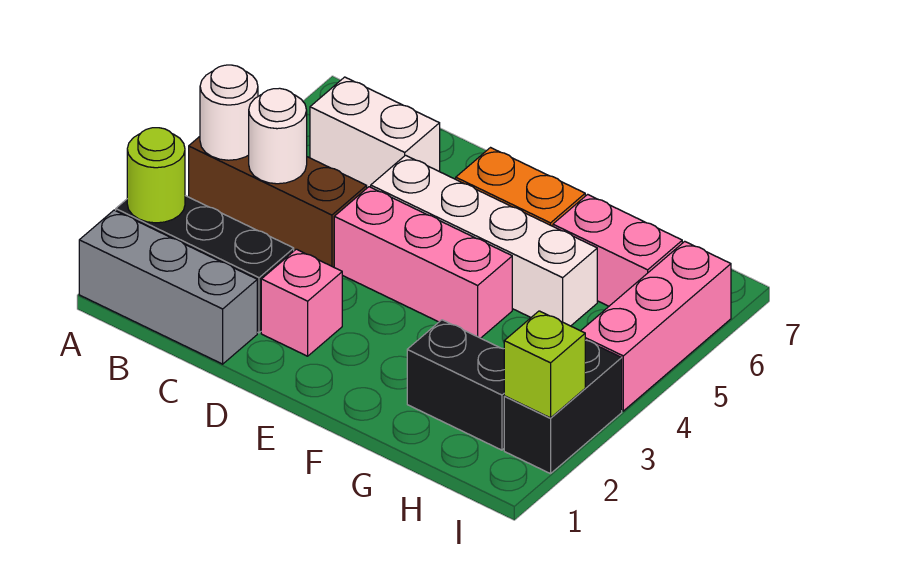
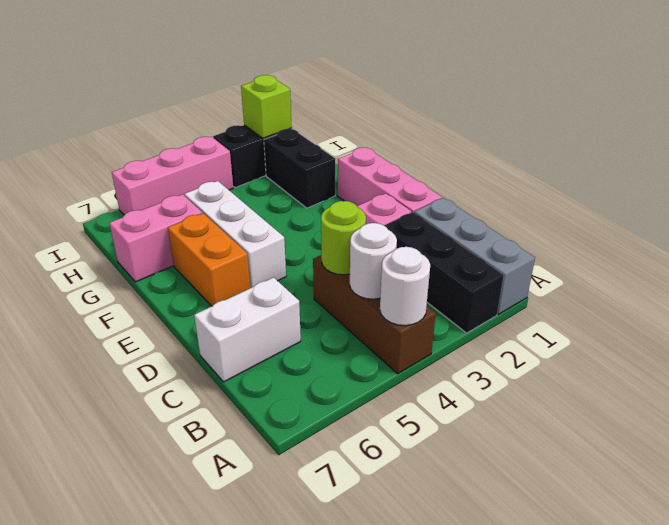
lime round brick A2 level 2 -> lime round brick C4 level 2
white brick B6:C6 level 1 -> white brick C6:C7 level 1
pink brick D4:F4 level 1 -> pink brick D1:F1 level 1
white brick D5:G5 level 1 -> white brick E5:G5 level 1
pink brick G6:H6 level 1 -> pink brick G6:G7 level 1

